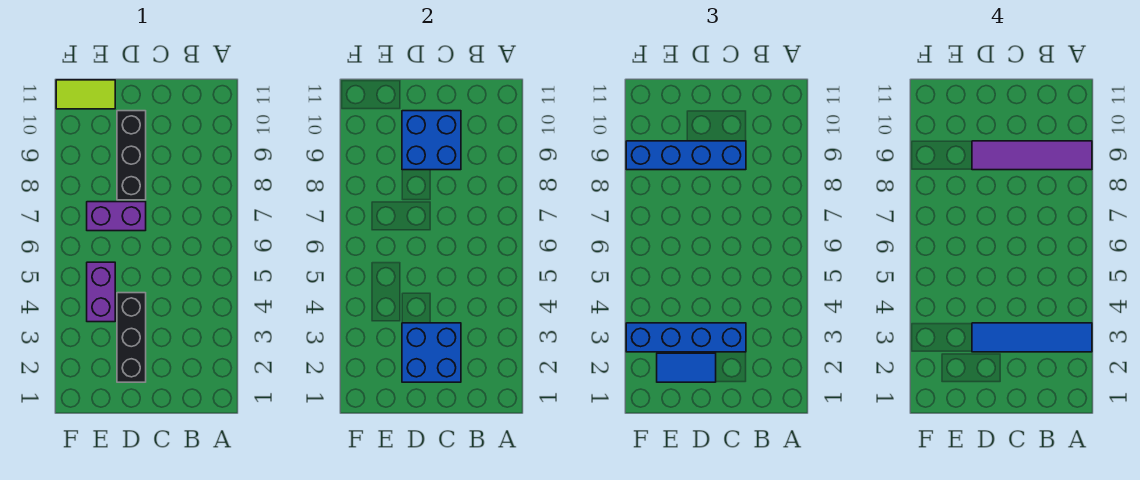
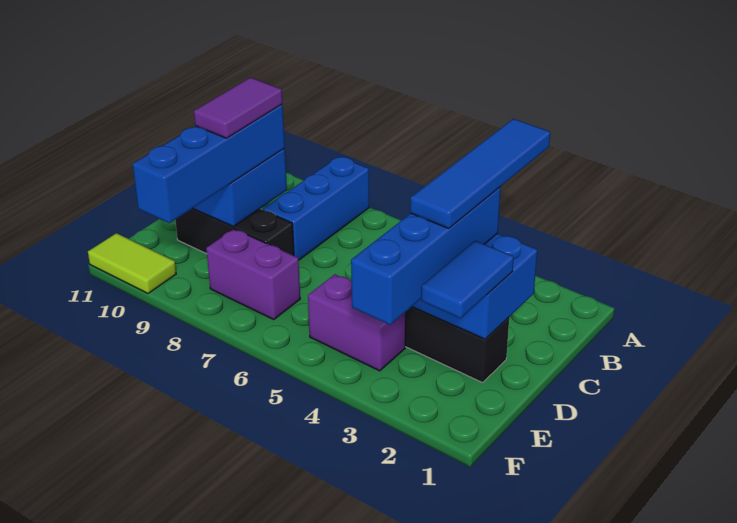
none -> blue brick A8:C8 level 1
purple tile A9:D9 level 4 -> purple tile C9:D9 level 4
purple brick D7:E7 level 1 -> purple brick E7:E8 level 1
lime tile E11:F11 level 1 -> lime tile F10:F11 level 1

